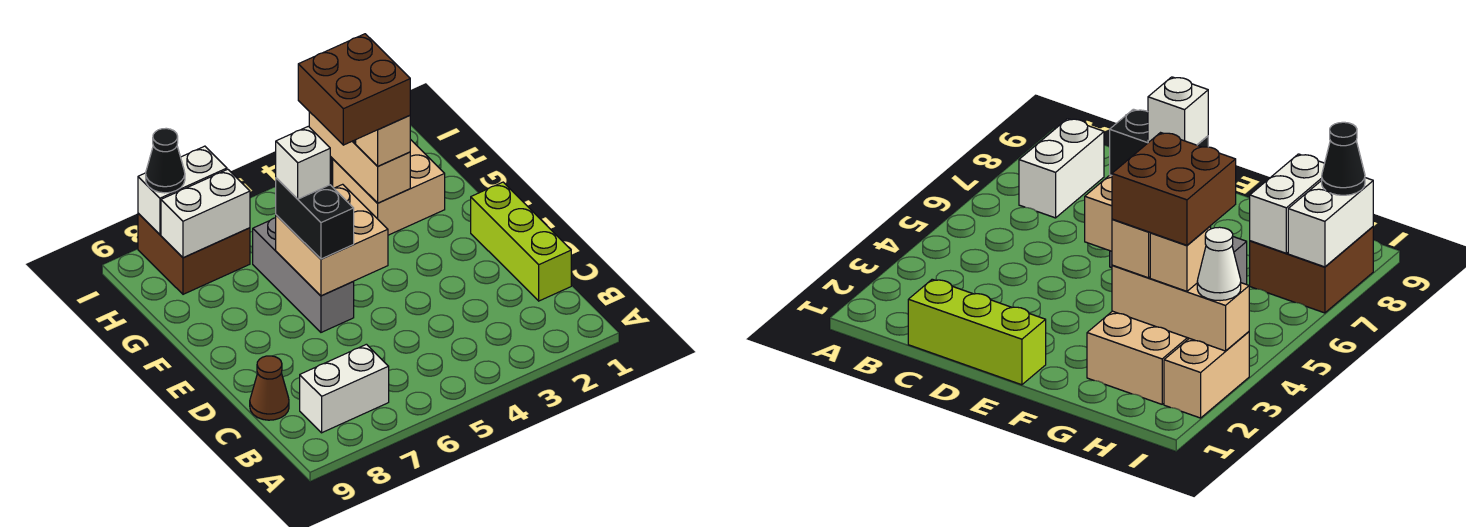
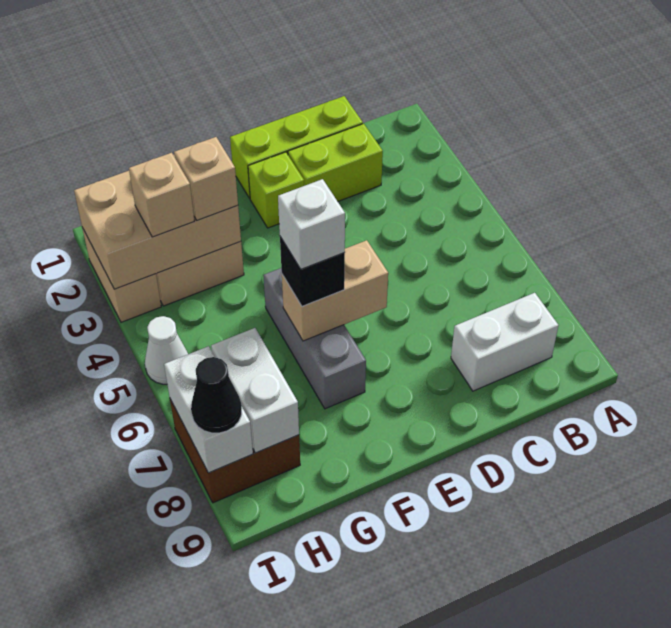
white brick B7:B8 level 1 -> white brick B8:C8 level 1
none -> lime brick C2:D2 level 1
brown cone C9 level 1 -> none
none -> lime brick E2 level 1
tan brick E5:F6 level 2 -> tan brick E6:F6 level 2
grey brick E6:G6 level 1 -> grey brick F5:F7 level 1
black brick E6:F6 level 3 -> black brick F6 level 3
tan brick G3:I3 level 2 -> tan brick G2:I3 level 2
brown brick G3:H4 level 4 -> none
white cone I3 level 3 -> white cone I5 level 1

